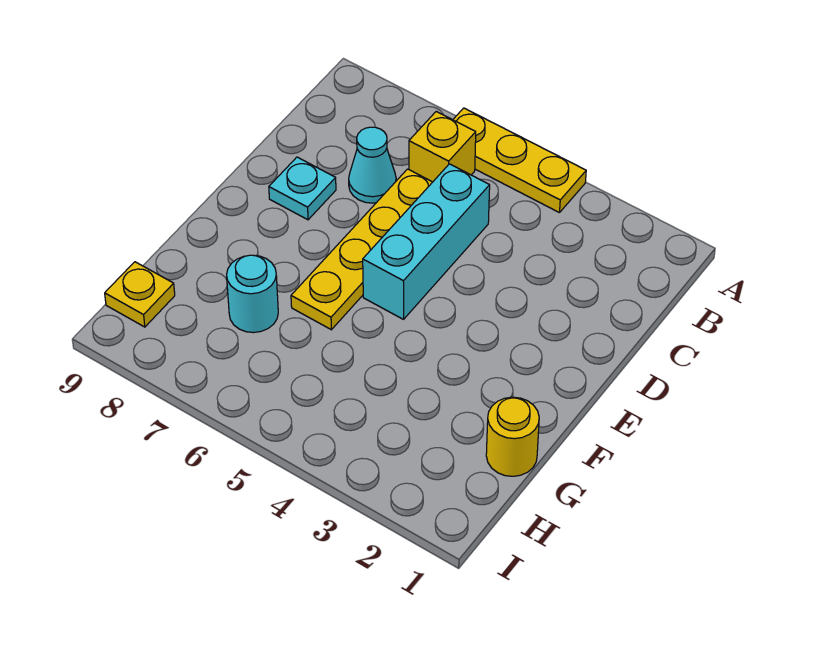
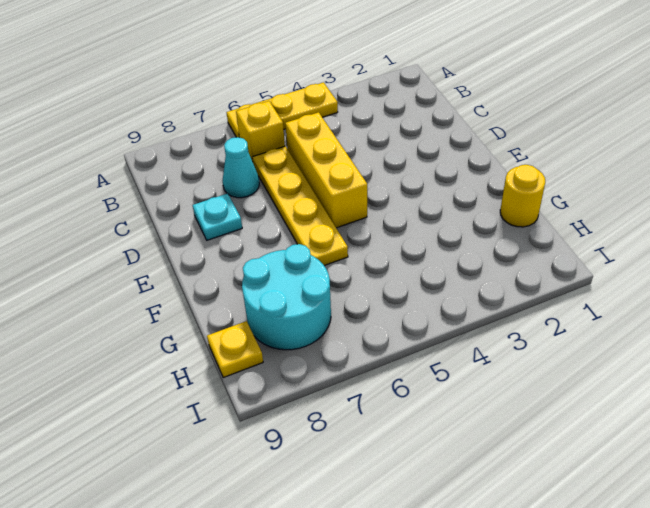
cyan brick C5:E5 level 1 -> yellow brick C5:E5 level 1
cyan round brick G7 level 1 -> cyan round brick G7:H8 level 1

